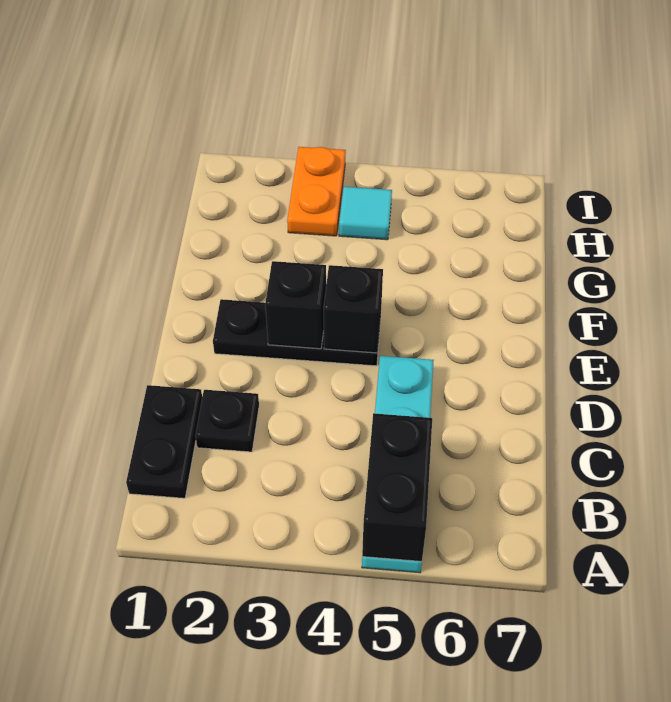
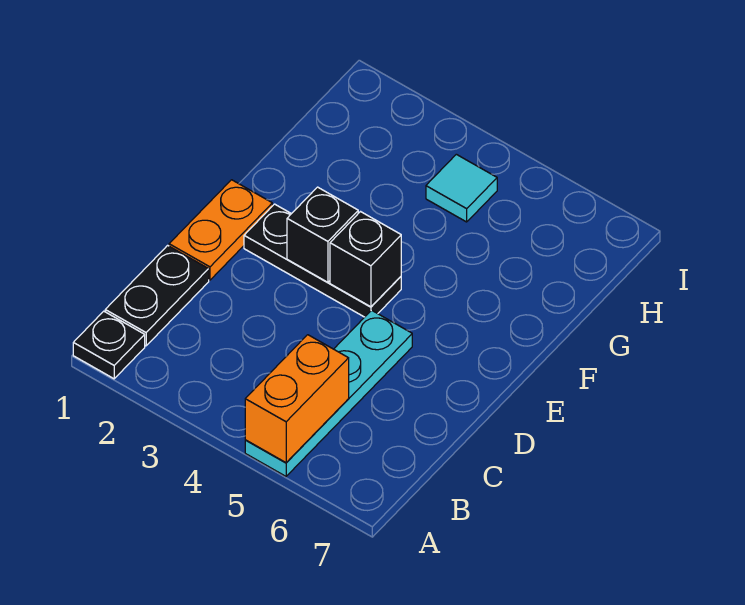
black brick A5:B5 level 2 -> orange brick A5:B5 level 2
black plate C2 level 1 -> black plate A1 level 1
orange plate H3:I3 level 1 -> orange plate D1:E1 level 1

